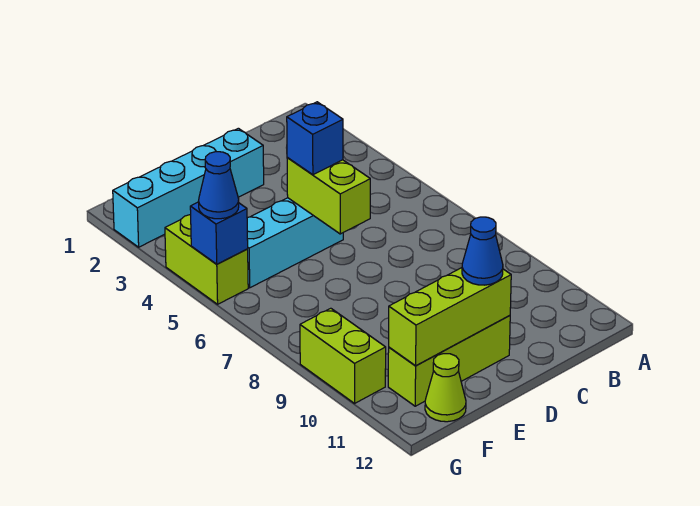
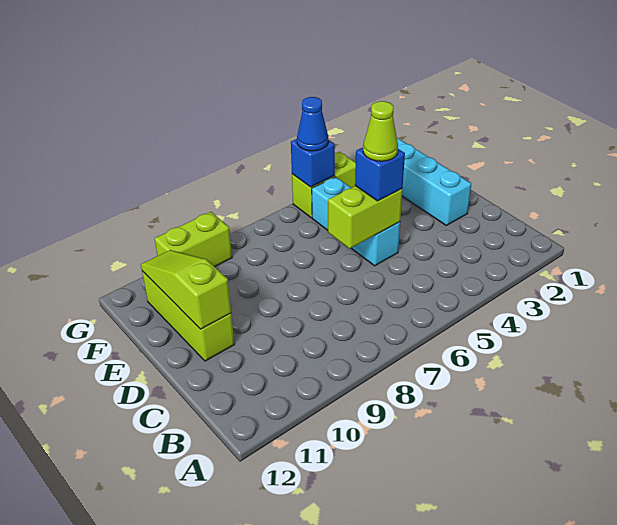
lime brick D11:F11 level 2 -> lime slope D11:F11 level 2 top D
blue cone D11 level 3 -> none
lime cone F12 level 1 -> lime cone D5 level 4

